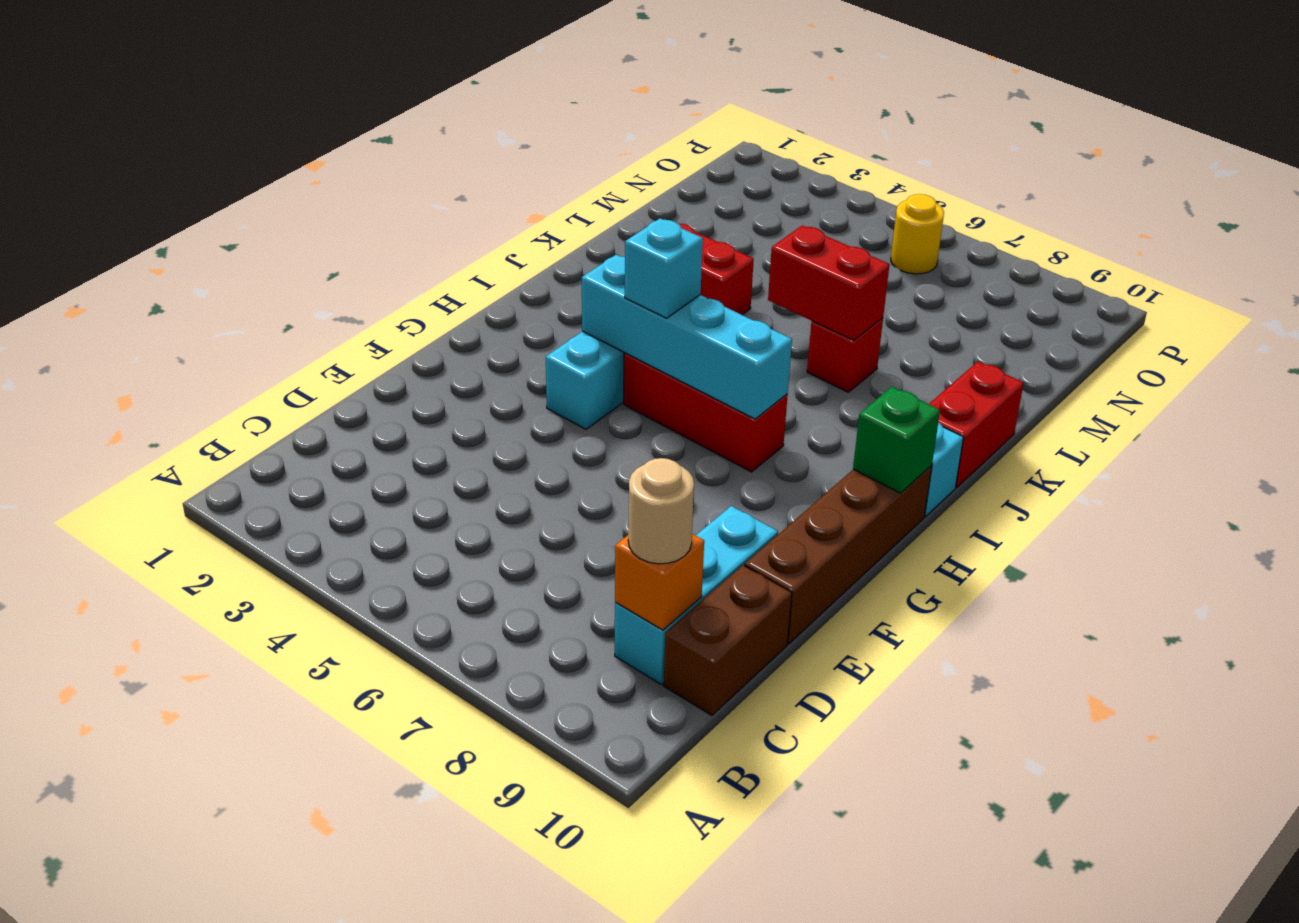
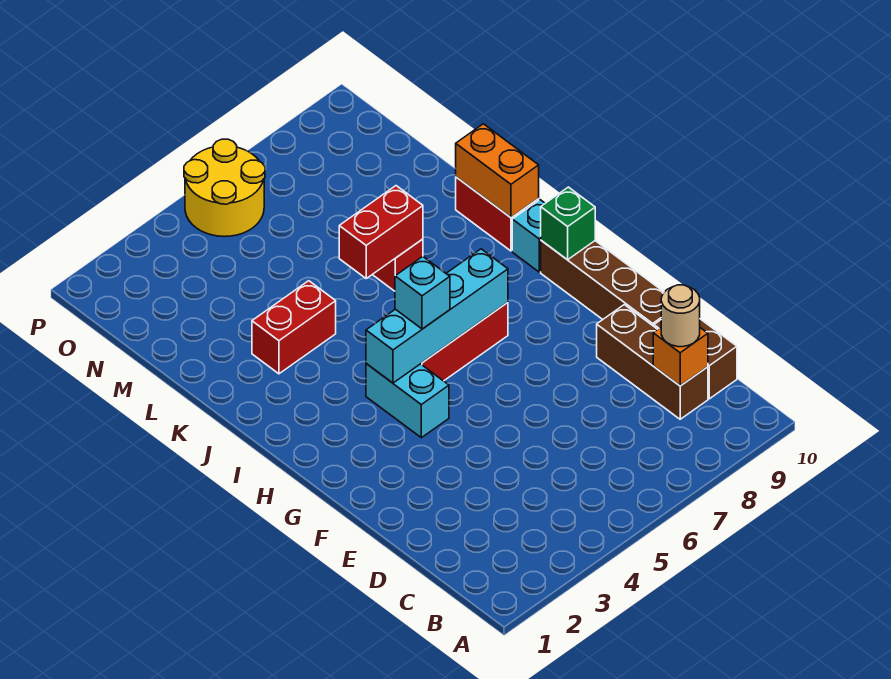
cyan brick C9:E9 level 1 -> brown brick C9:E9 level 1
none -> orange brick J10:K10 level 2
yellow round brick O6 level 1 -> yellow round brick O5:P6 level 1

